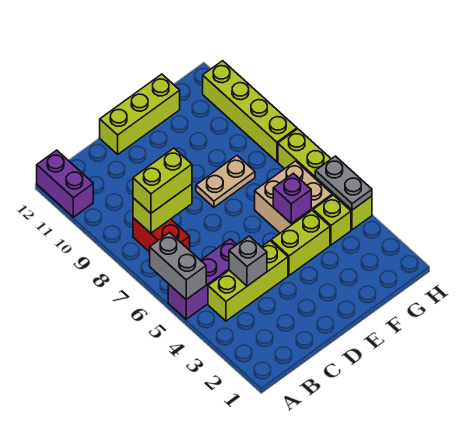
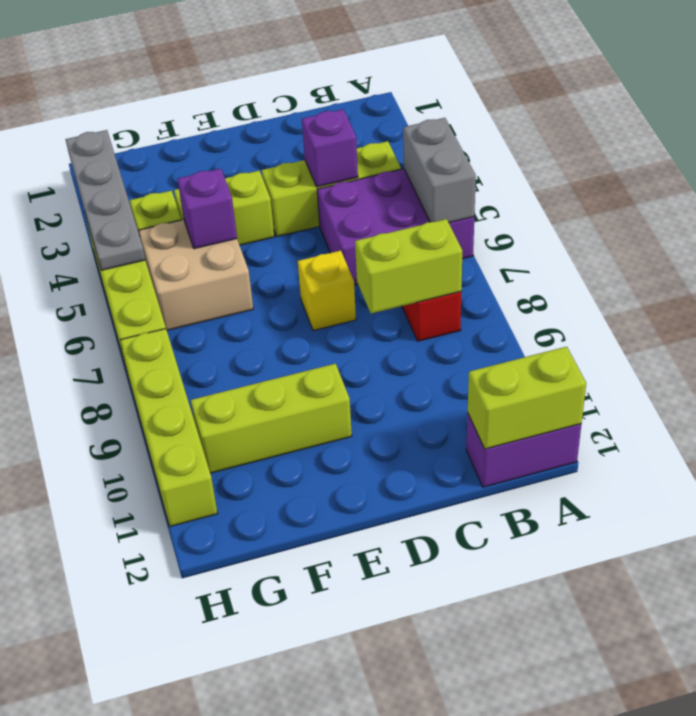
purple brick A5:C5 level 1 -> purple brick A5:C6 level 1
purple brick A11:A12 level 1 -> purple brick A12:B12 level 1
lime brick B8:C8 level 3 -> lime brick A12:B12 level 2
grey brick C4 level 2 -> purple brick C4 level 2
none -> yellow brick D7 level 1
lime brick D12:F12 level 1 -> lime brick E10:G10 level 1
tan plate E8:F8 level 1 -> none
grey plate H4:H5 level 2 -> grey plate H2:H5 level 2

